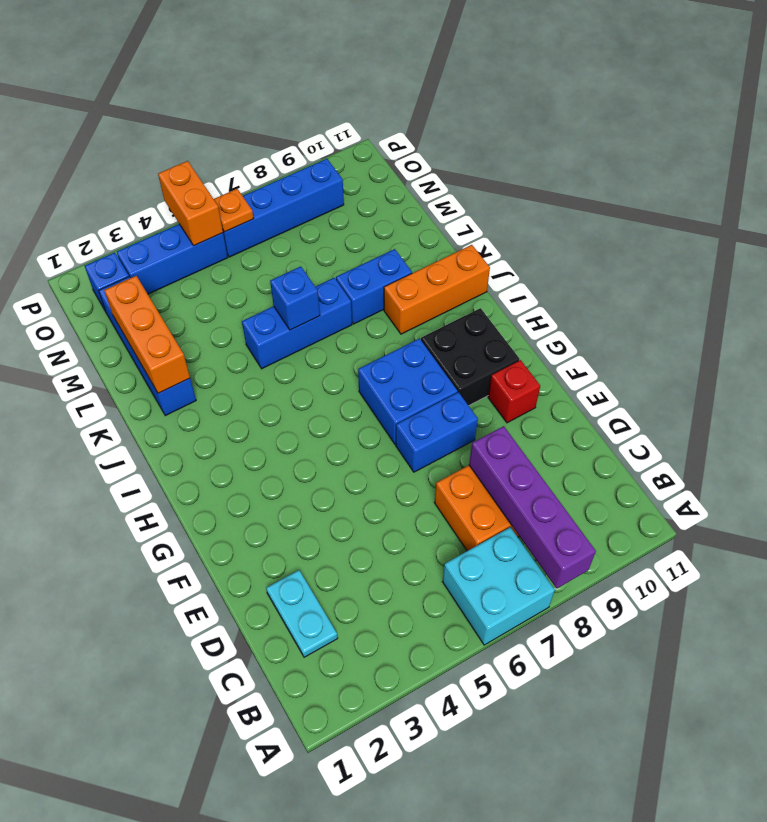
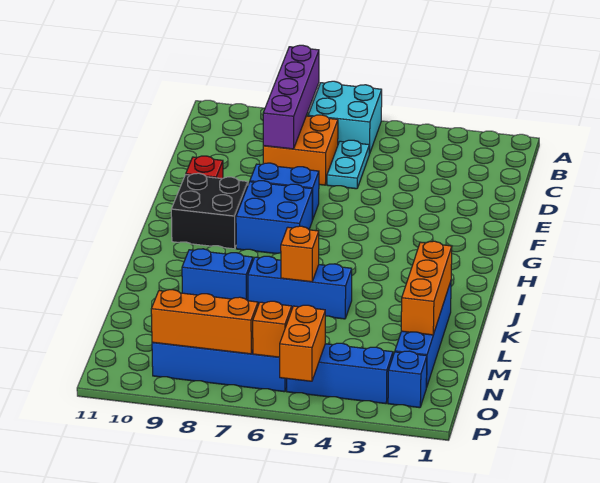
cyan plate C2:D2 level 1 -> cyan plate C6:D6 level 1
orange brick J9:J11 level 1 -> orange brick O7:O9 level 2
blue brick K6 level 2 -> orange brick K6 level 2
orange plate O6 level 2 -> orange brick O6 level 2

